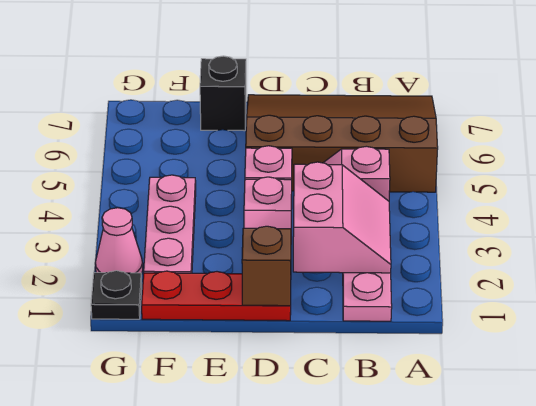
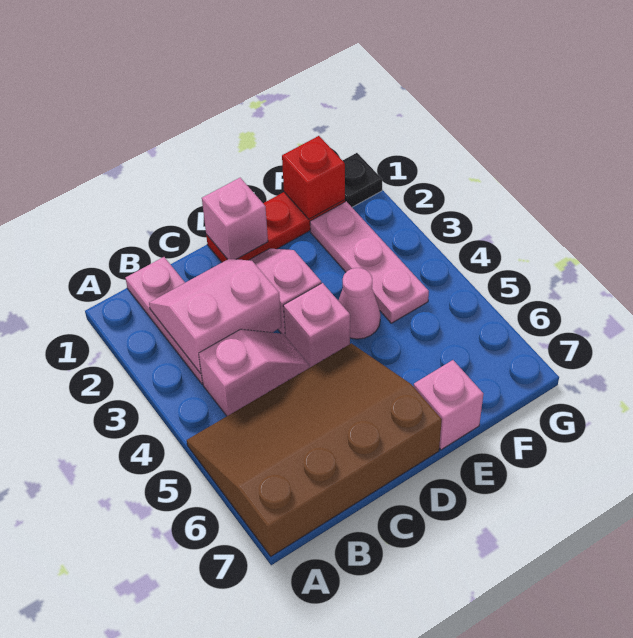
brown slope A5:D7 level 1 top 5 -> brown slope A5:D7 level 1 top 7
pink slope B2:C3 level 2 top C -> pink slope B2:C3 level 2 top 3
brown brick D1 level 2 -> pink brick D1 level 2
black brick E7 level 1 -> pink brick E7 level 1
none -> red brick F1 level 2
pink cone G2 level 1 -> pink cone E4 level 1

